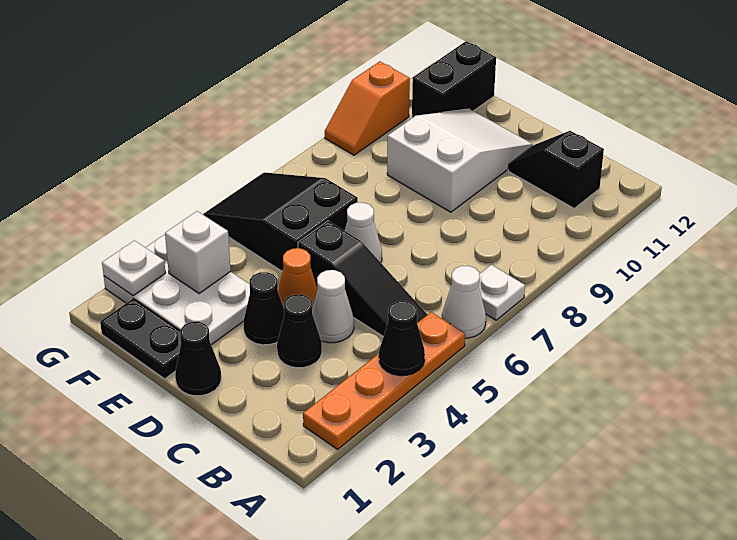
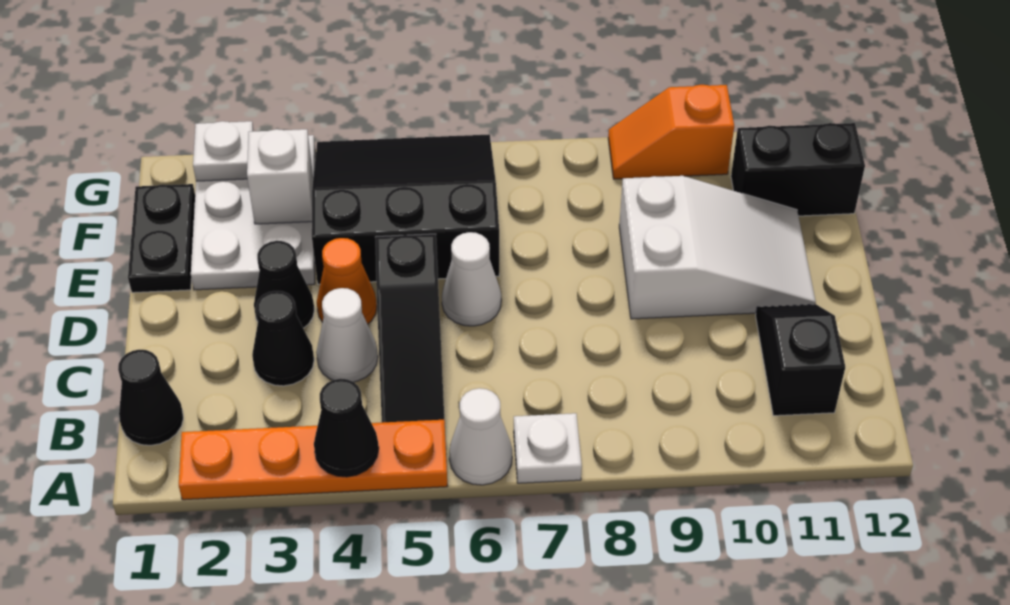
black cone D1 level 1 -> black cone B1 level 1
black slope E5:G6 level 1 top E -> black slope E4:G6 level 1 top E

